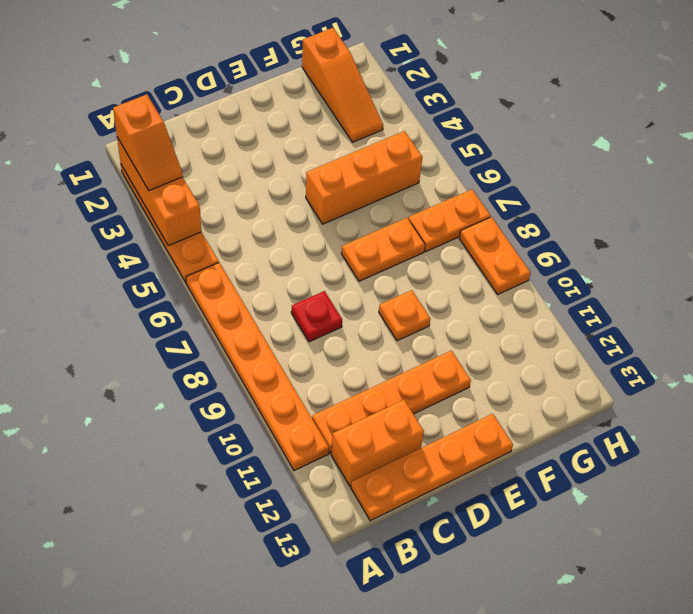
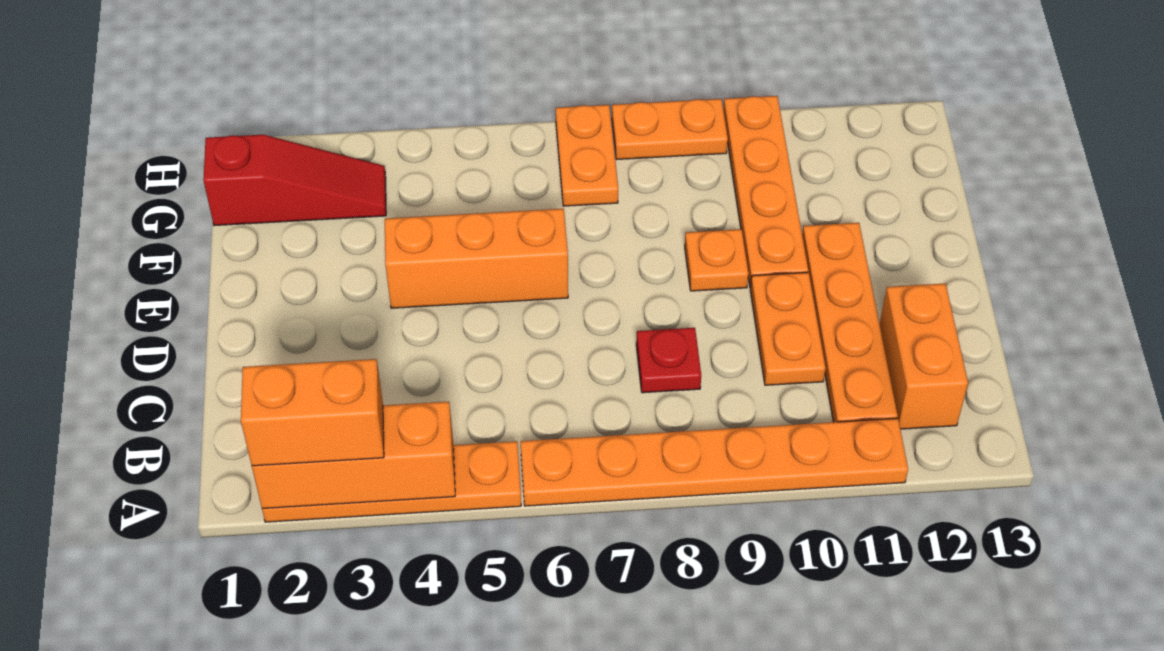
orange slope A2:A3 level 3 top 2 -> orange brick A2:A3 level 3
orange plate B13:E13 level 1 -> orange plate E10:H10 level 1
orange brick E5:G5 level 1 -> orange brick E4:E6 level 1
orange plate E7:F7 level 1 -> orange plate C10:D10 level 1
orange slope G1:G3 level 1 top 1 -> red slope G1:G3 level 1 top 1

